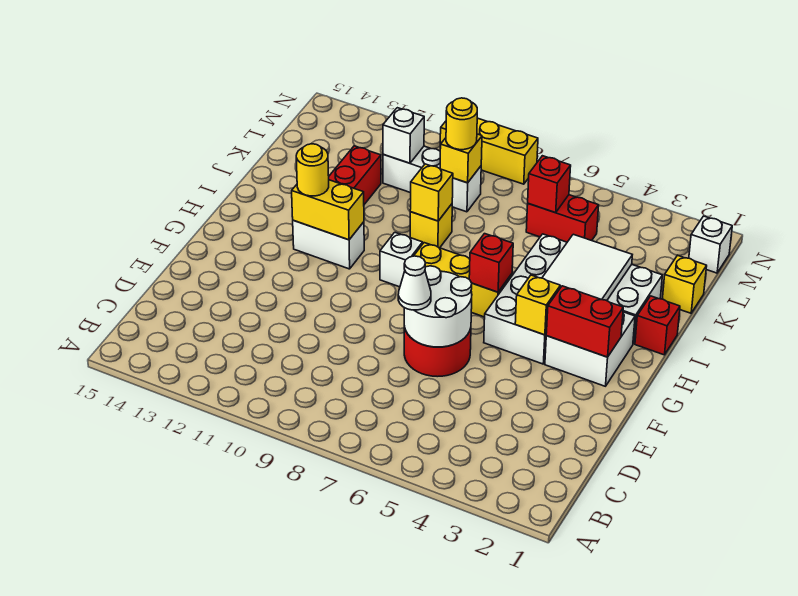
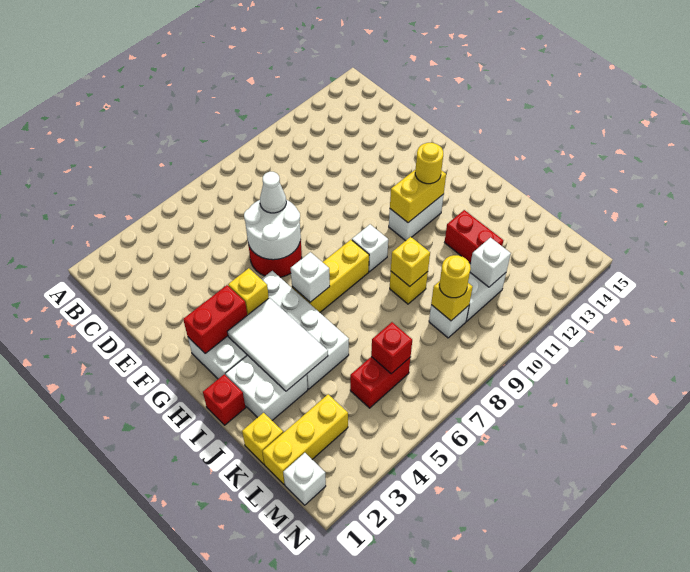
red brick H6 level 2 -> white brick H6 level 2
yellow brick N8:N10 level 1 -> yellow brick L1:L3 level 1

